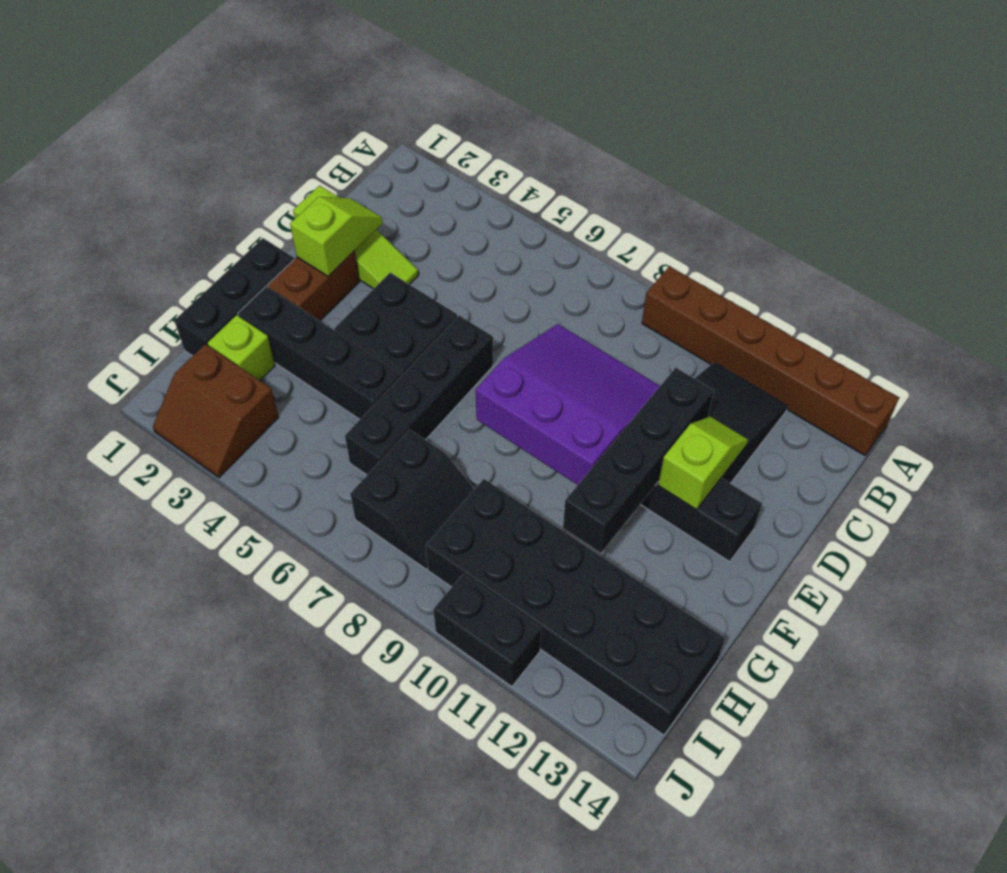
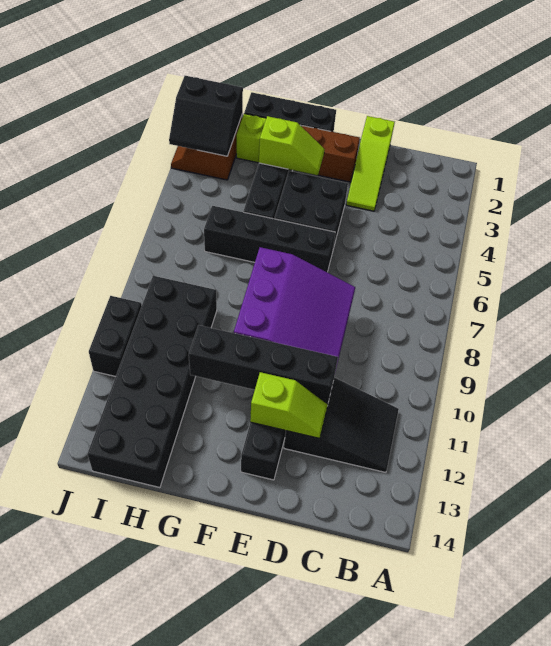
brown brick A9:A14 level 1 -> none
lime slope D2:E2 level 2 top E -> lime slope F3:G3 level 2 top G
black slope H7:I8 level 1 top 7 -> black slope I2:J3 level 2 top 2

